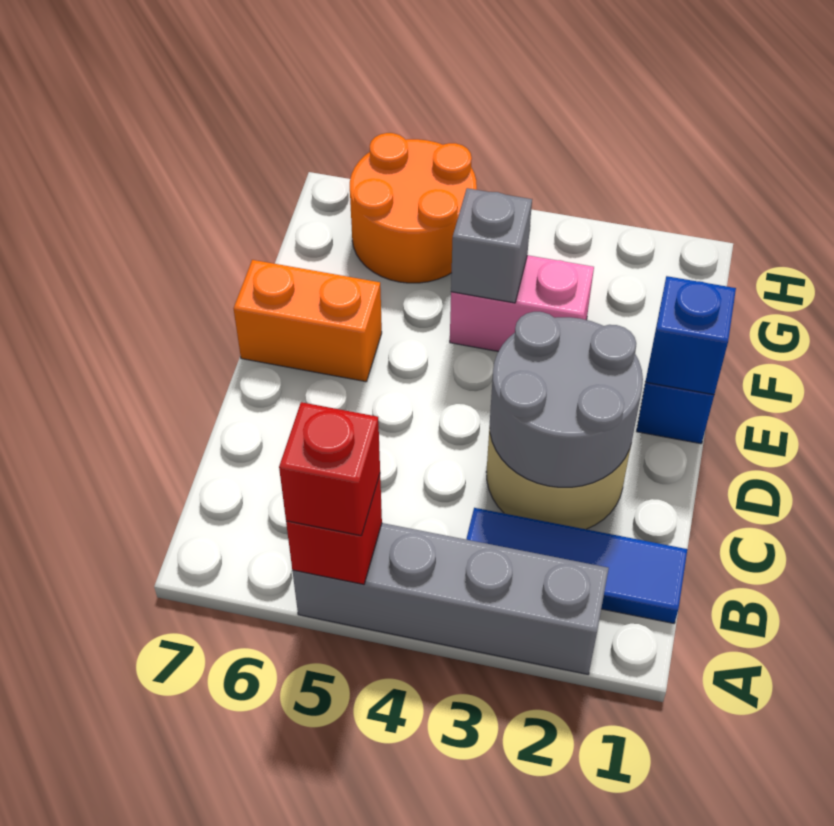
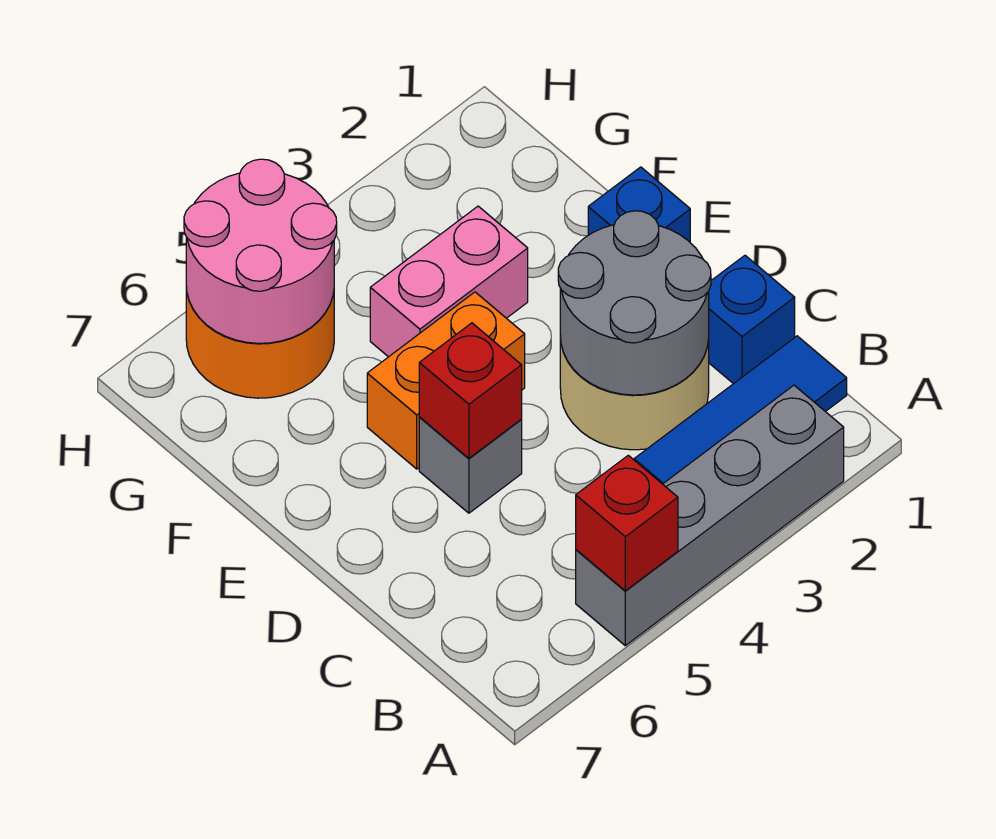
red brick A5 level 3 -> red brick D5 level 2
blue brick E1 level 2 -> blue brick C1 level 1
orange brick E6:E7 level 1 -> orange brick E4:E5 level 1
grey brick F4 level 2 -> grey brick D5 level 1
none -> pink round brick G5:H6 level 2

